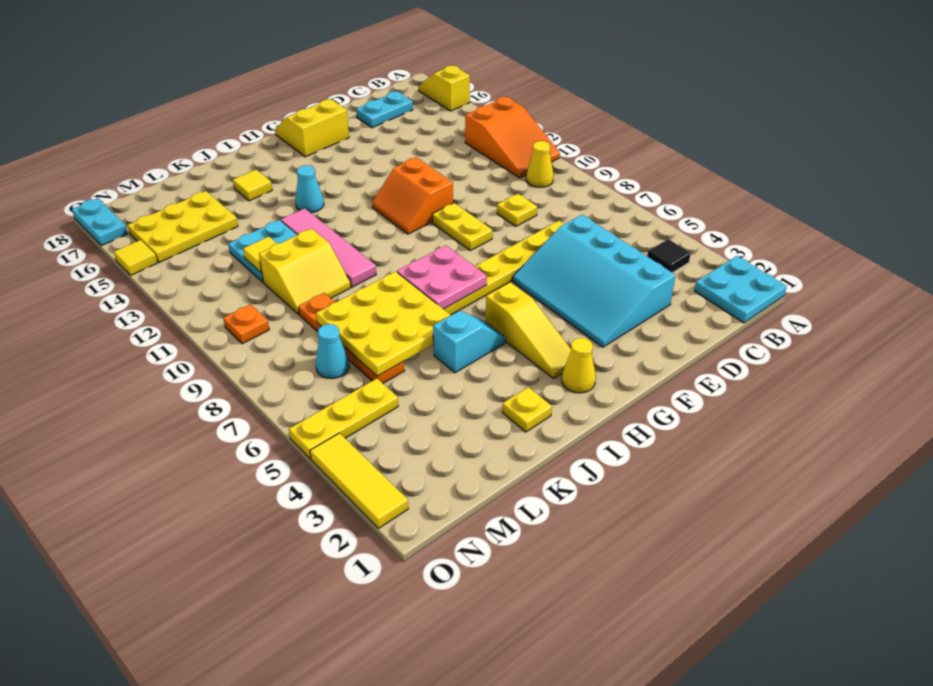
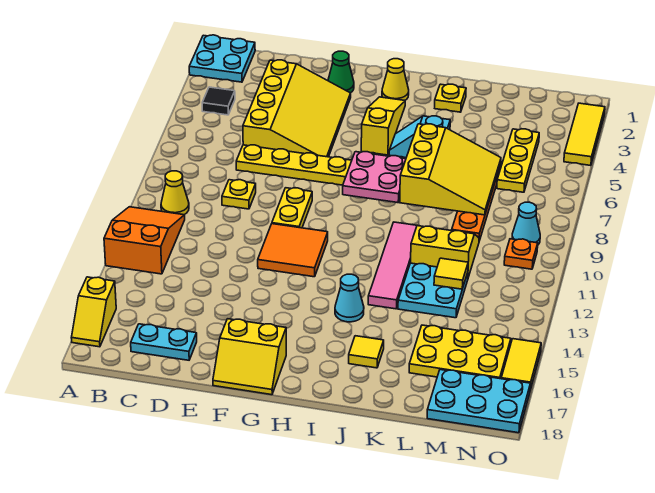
cyan slope D3:F6 level 1 top D -> yellow slope D3:F6 level 1 top D
none -> green cone F2 level 1
orange slope F11:G12 level 1 top F -> orange tile F11:G12 level 1
yellow plate J6:L8 level 2 -> yellow slope J6:L8 level 2 top J
yellow plate M5:O5 level 1 -> yellow plate M4:M6 level 1
cyan cone M7 level 1 -> cyan cone N9 level 1
yellow tile O15 level 1 -> yellow tile O15:O16 level 1
cyan plate O17:O18 level 1 -> cyan plate M17:O18 level 1

